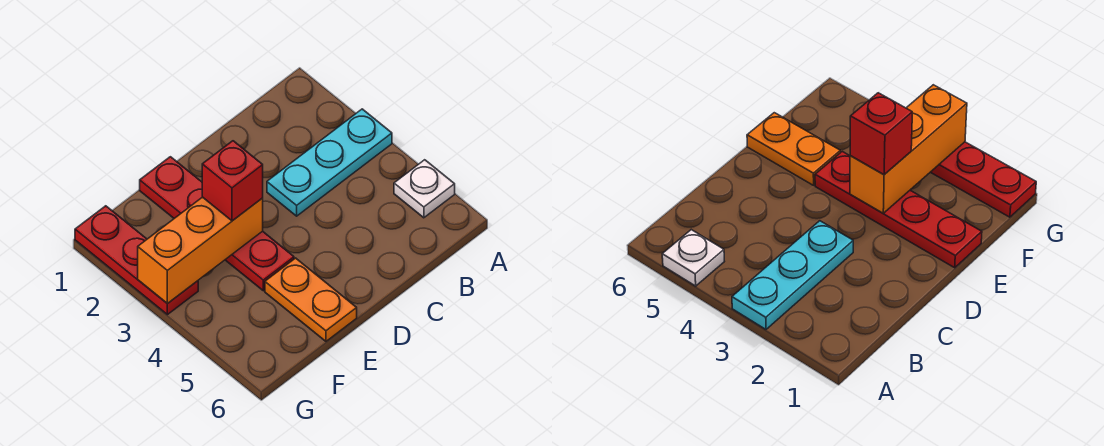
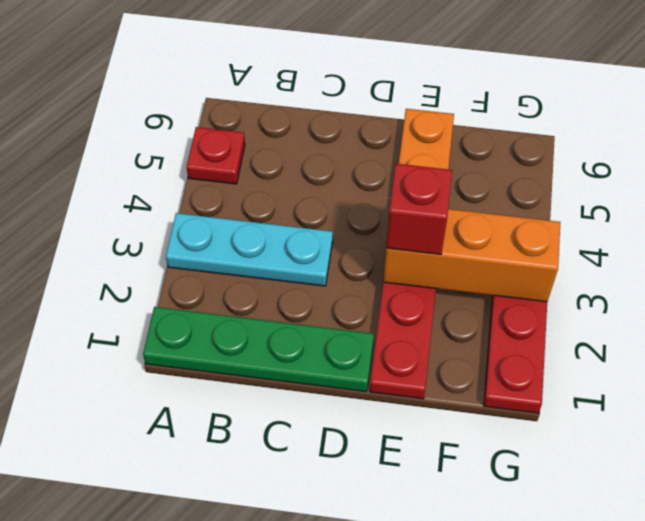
none -> green plate A1:D1 level 1
white plate A5 level 1 -> red plate A5 level 1

